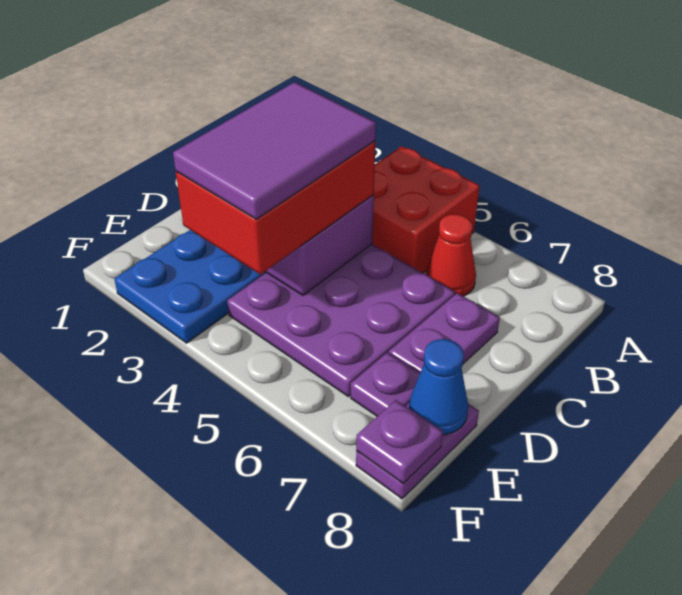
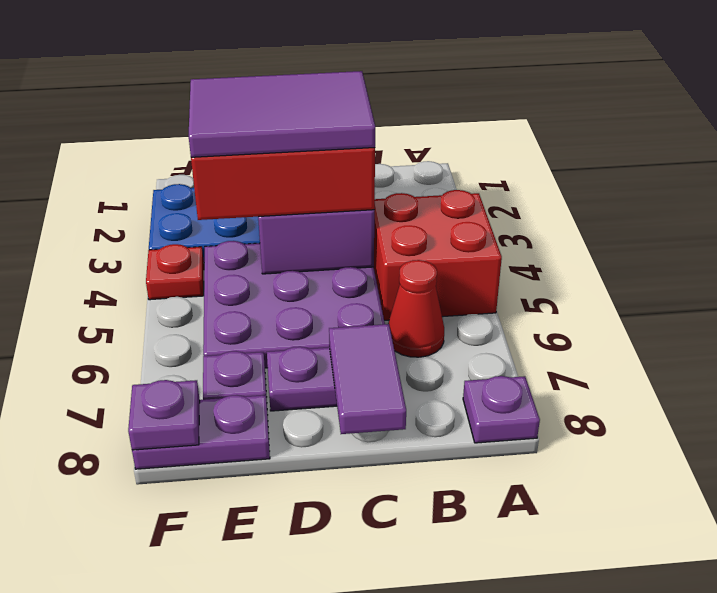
none -> purple plate A8 level 1
none -> purple tile C7:C8 level 2
blue cone E8 level 2 -> none
none -> red plate F4 level 1

